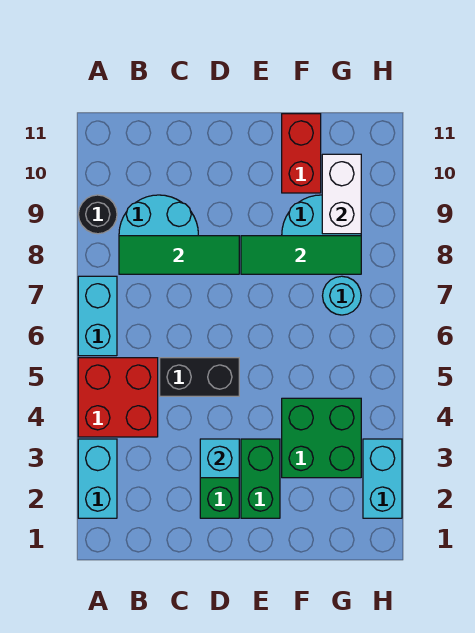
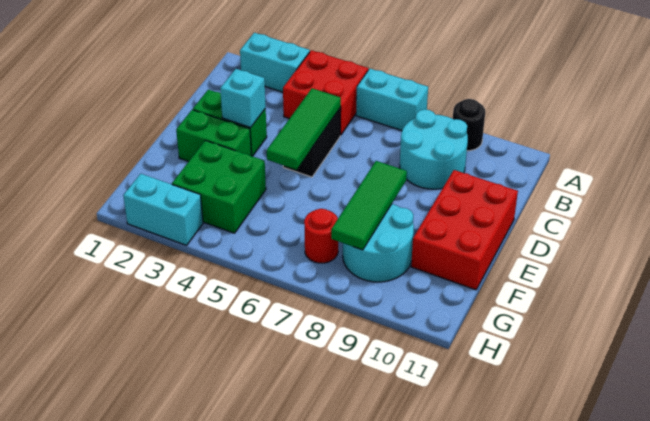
green tile B8:D8 level 2 -> green tile C5:E5 level 2
red brick F10:F11 level 1 -> red brick D10:F11 level 1
cyan round brick G7 level 1 -> red round brick G7 level 1
white brick G9:G10 level 2 -> none

